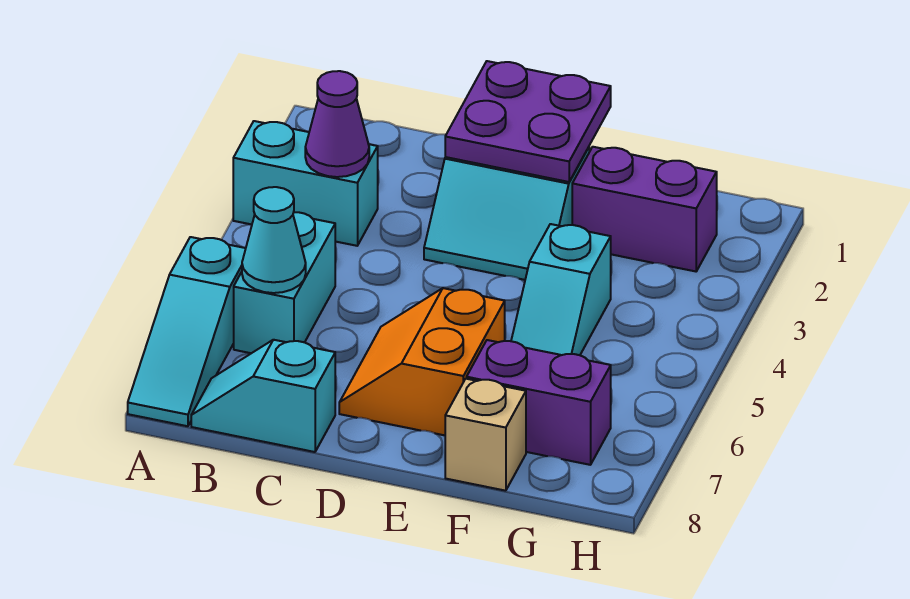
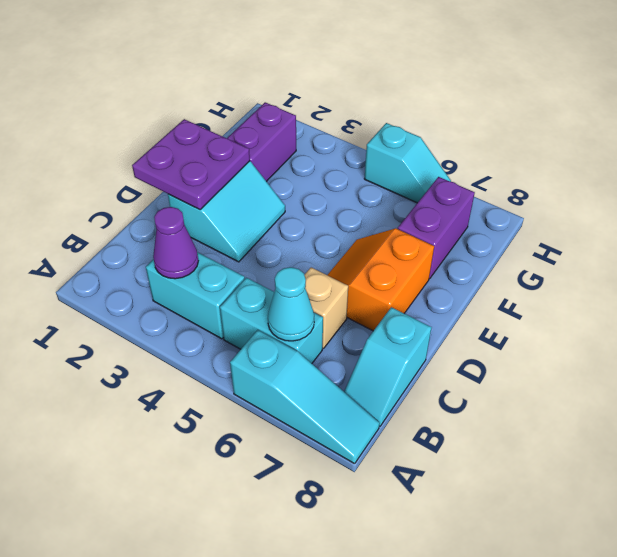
cyan brick A3:B3 level 1 -> cyan brick B3:B4 level 1
orange slope D6:E7 level 1 top E -> orange slope D6:E7 level 1 top 7
cyan slope F4:F5 level 1 top 4 -> cyan slope H5:H6 level 1 top 5
tan brick F8 level 1 -> tan brick C6 level 1

